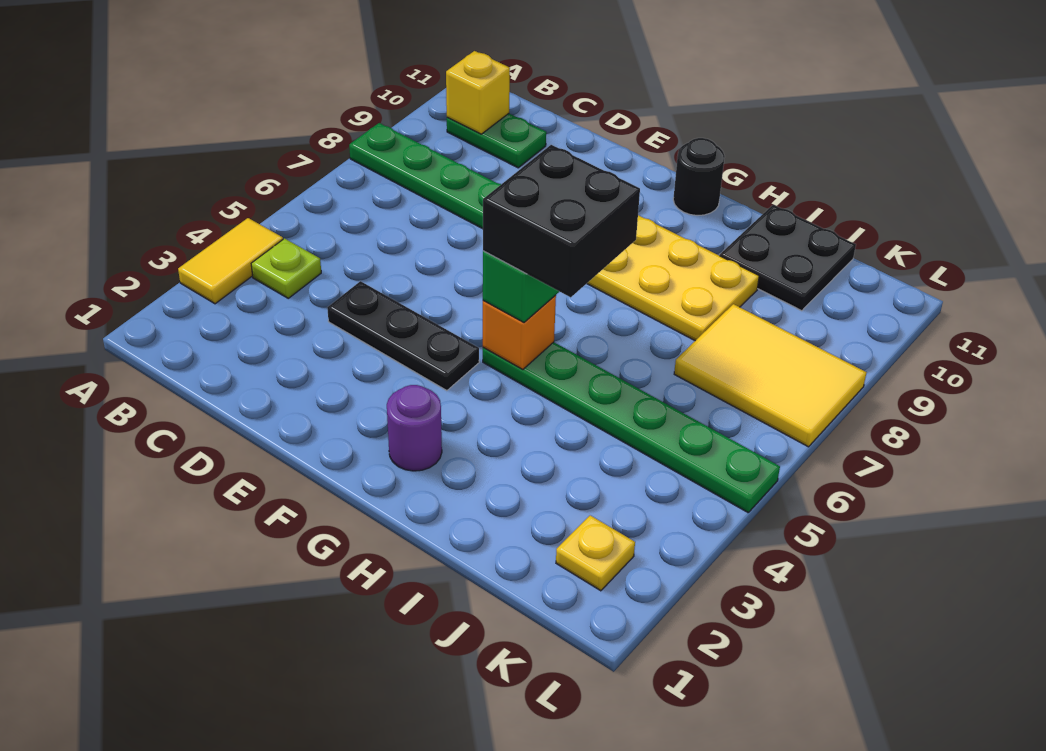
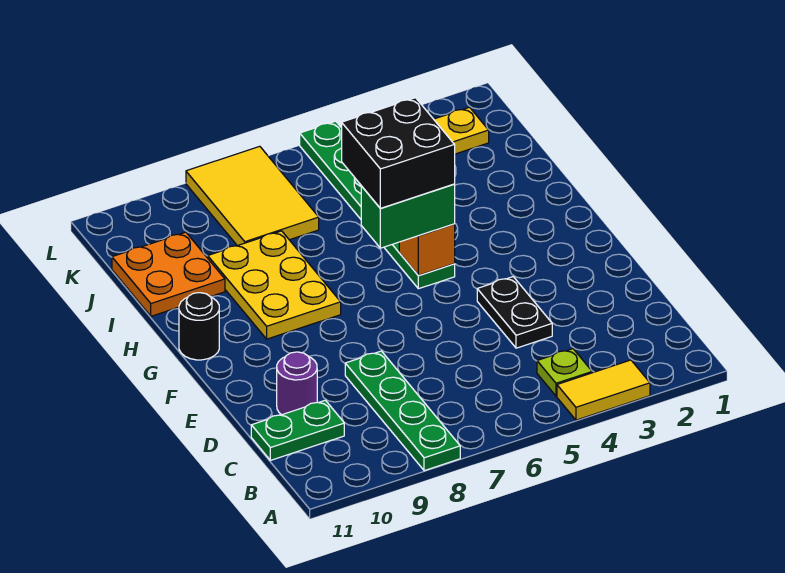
green plate B10:C10 level 1 -> green plate C10:C11 level 1
yellow brick B10 level 2 -> none
black plate D4:F4 level 1 -> black plate D4:E4 level 1
purple round brick G2 level 1 -> purple round brick D10 level 1
black plate I10:J11 level 1 -> orange plate I10:J11 level 1

